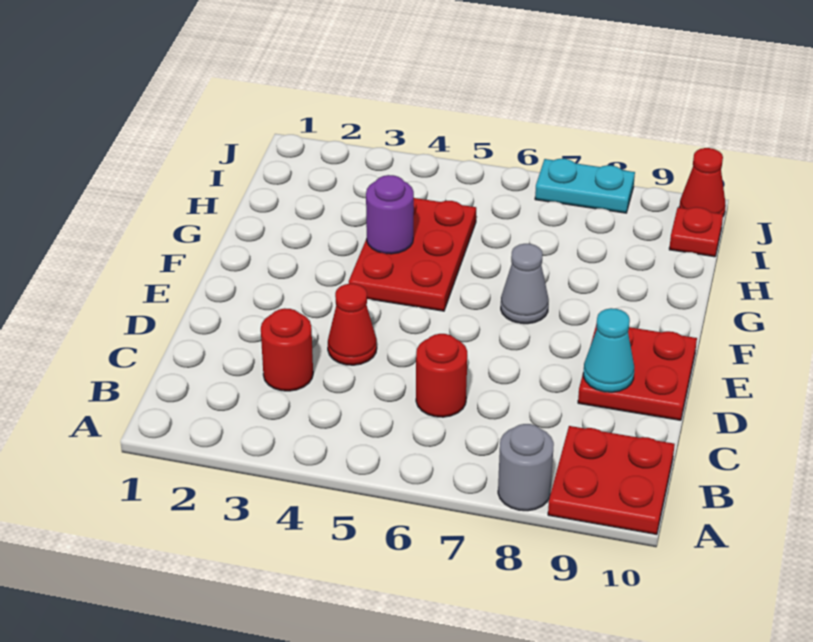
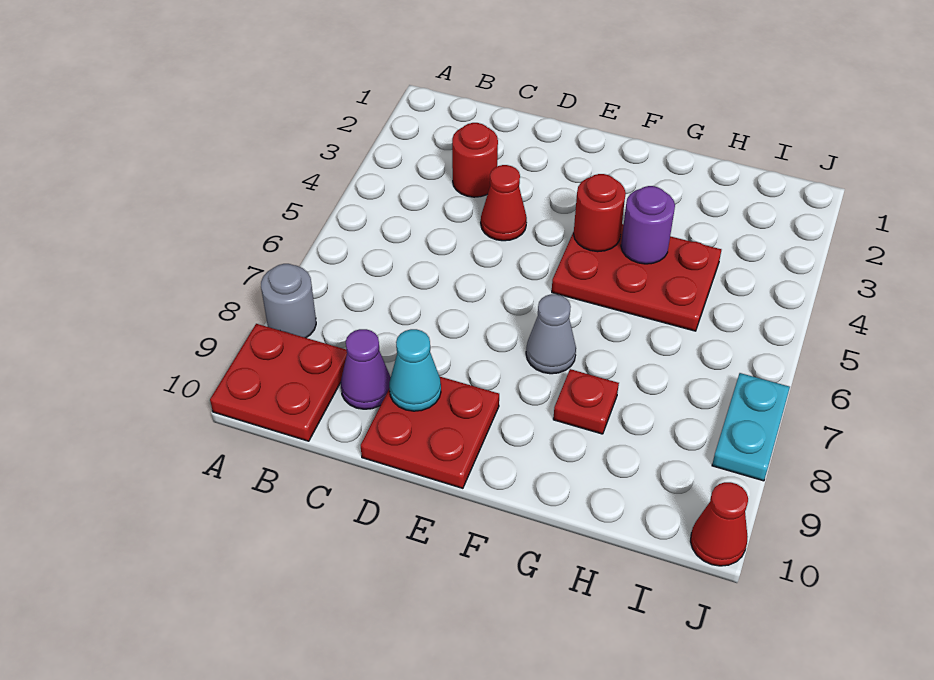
red round brick C6 level 1 -> red round brick F4 level 2
none -> purple cone C9 level 1
red plate I10 level 1 -> red plate G8 level 1

